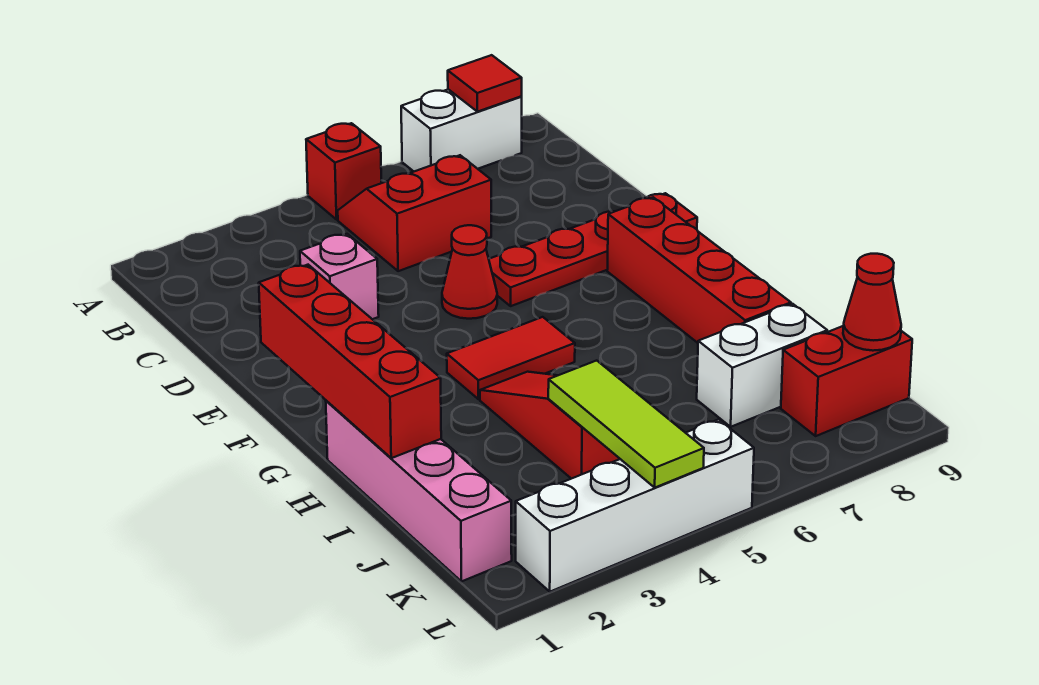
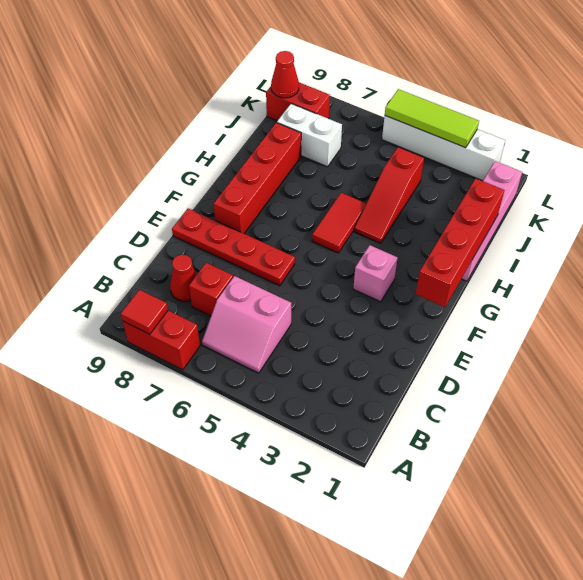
red brick A5 level 1 -> red brick C7 level 1
white brick A7:A8 level 1 -> red brick A7:A8 level 1
red slope B5:C6 level 1 top C -> pink slope B5:C6 level 1 top C
pink brick D3 level 1 -> pink brick F3 level 1
red cone E5 level 1 -> red cone C8 level 1
red tile G4:G5 level 1 -> red tile G5:H5 level 1
lime tile J4:L4 level 2 -> lime tile L3:L5 level 2

